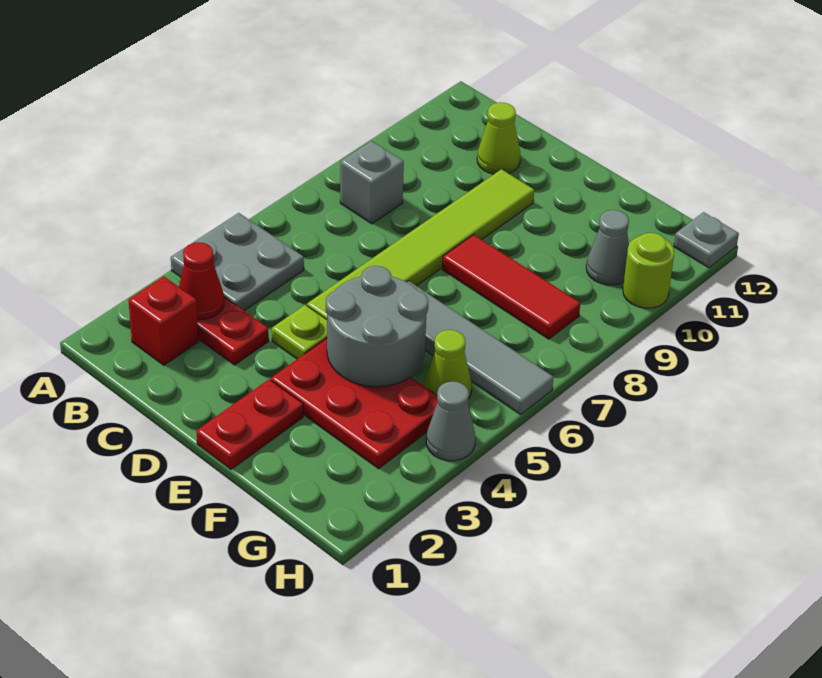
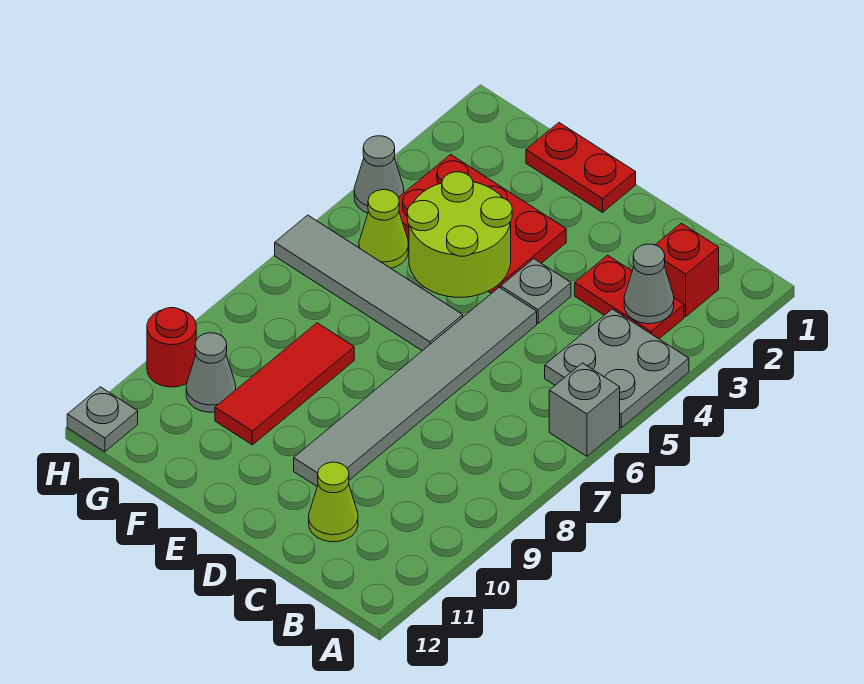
red cone B3 level 2 -> grey cone B3 level 2
grey brick B8 level 1 -> grey brick A6 level 1
lime plate D4 level 1 -> grey plate D4 level 1
lime tile D5:D10 level 1 -> grey tile D5:D10 level 1
red plate E1:E2 level 1 -> red plate E1:F1 level 1
grey round brick E4:F5 level 2 -> lime round brick E4:F5 level 2
red tile E8:G8 level 1 -> red tile F8:F10 level 1
lime round brick H10 level 1 -> red round brick H10 level 1

